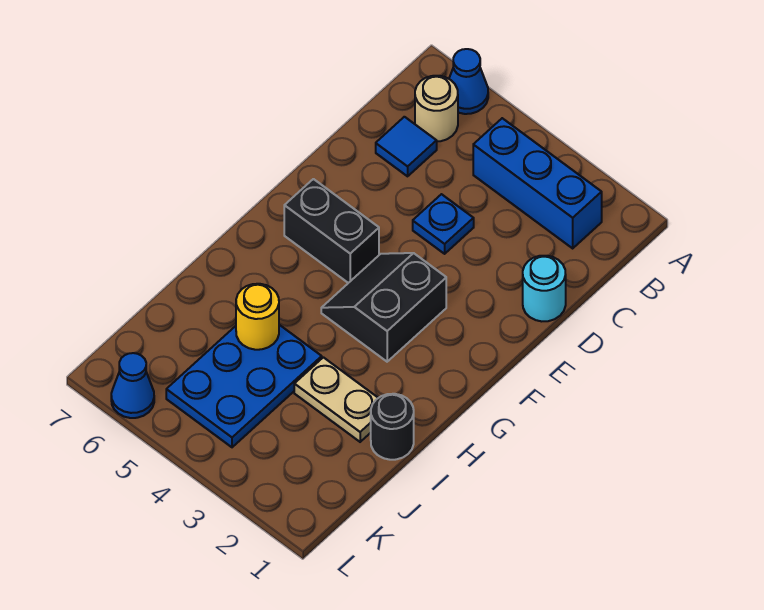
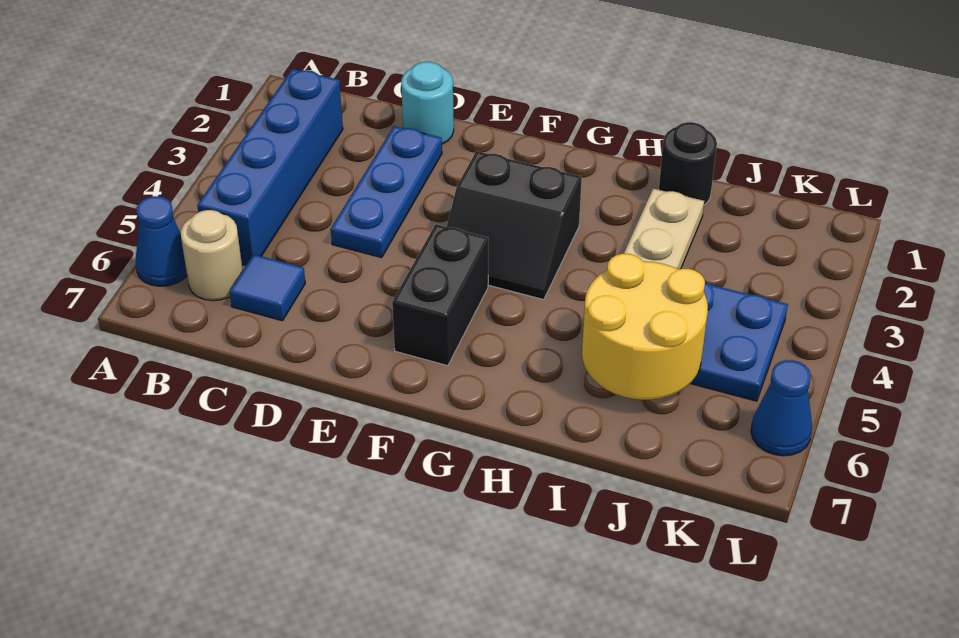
blue brick B2:B4 level 1 -> blue brick B2:B5 level 1
blue plate D4 level 1 -> blue plate D2:D4 level 1
yellow round brick I5 level 2 -> yellow round brick I5:J6 level 2

